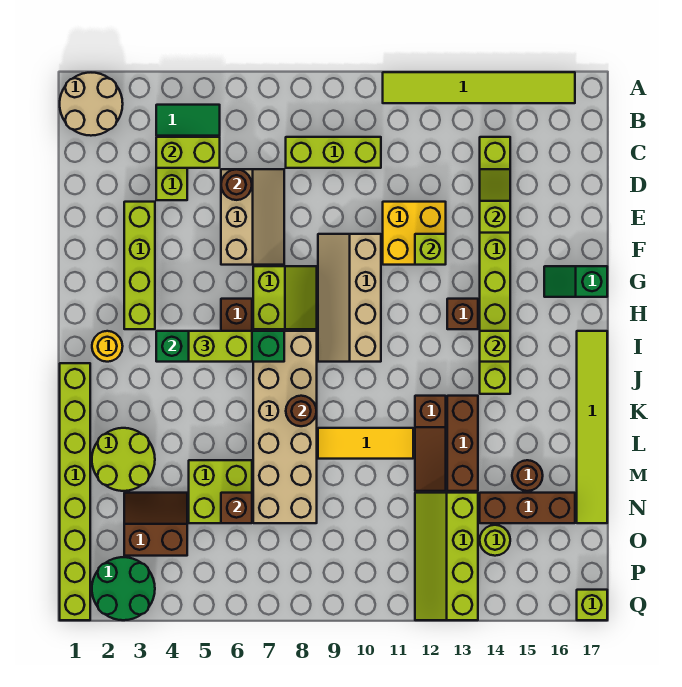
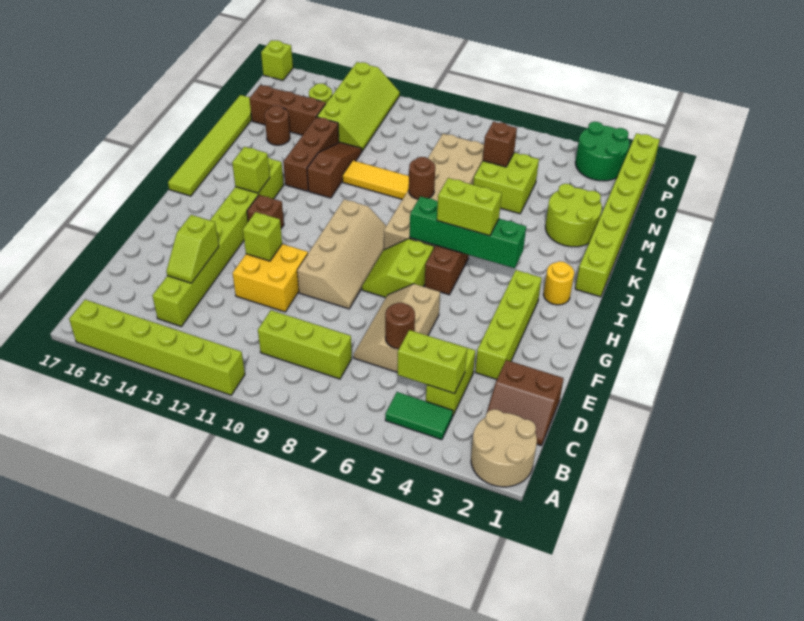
lime tile A11:A16 level 1 -> lime brick A11:A16 level 1
green slope G16:G17 level 1 top 17 -> none
brown slope N3:O4 level 1 top O -> brown slope C1:D2 level 1 top D

